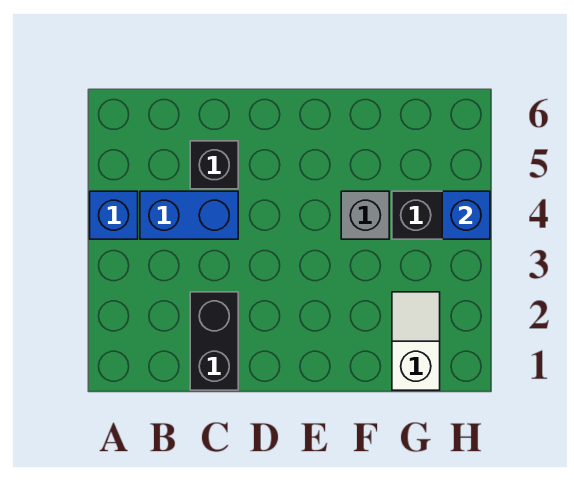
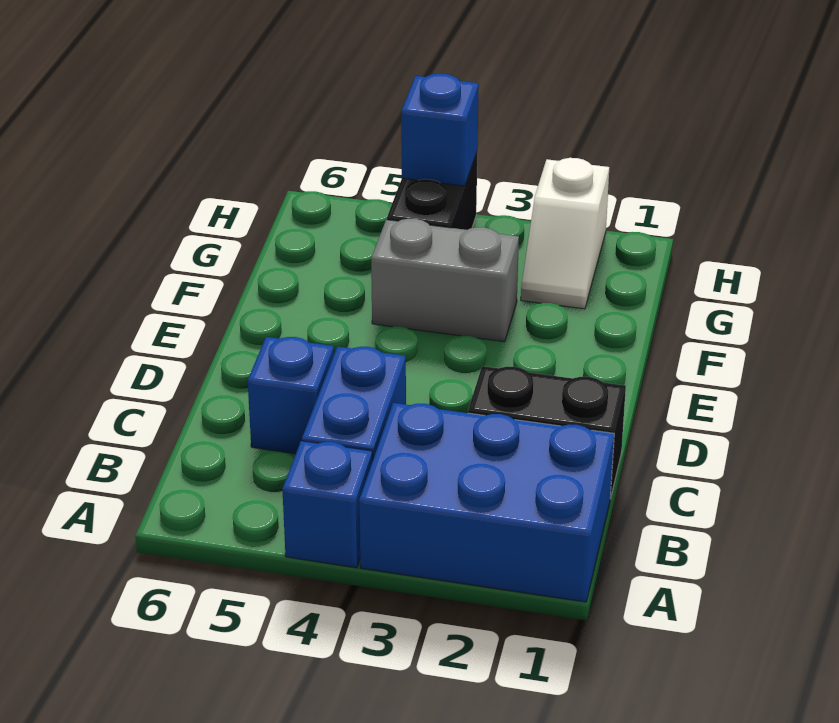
none -> blue brick A1:B3 level 1
black brick C5 level 1 -> blue brick C5 level 1
grey brick F4 level 1 -> grey brick F3:F4 level 1
white slope G1:G2 level 1 top 1 -> white slope G2:H2 level 1 top H

